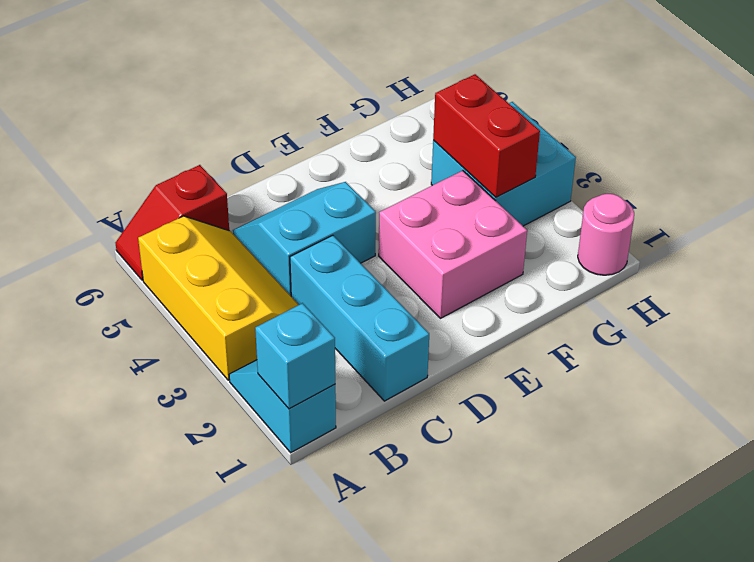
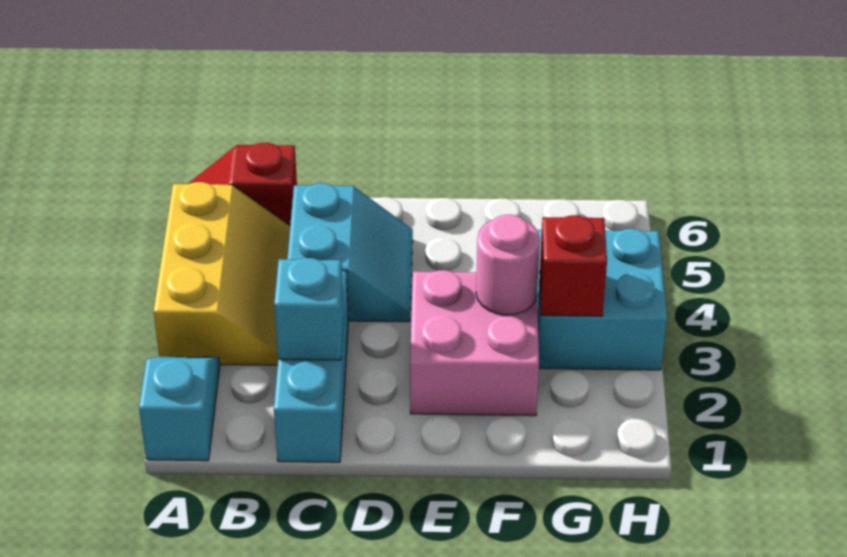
cyan brick A1 level 2 -> cyan brick C2 level 2
cyan slope C4:D5 level 1 top 4 -> cyan slope C4:D5 level 1 top C
red brick G3:G4 level 2 -> red brick G3 level 2
pink round brick H1 level 1 -> pink round brick F3 level 2

